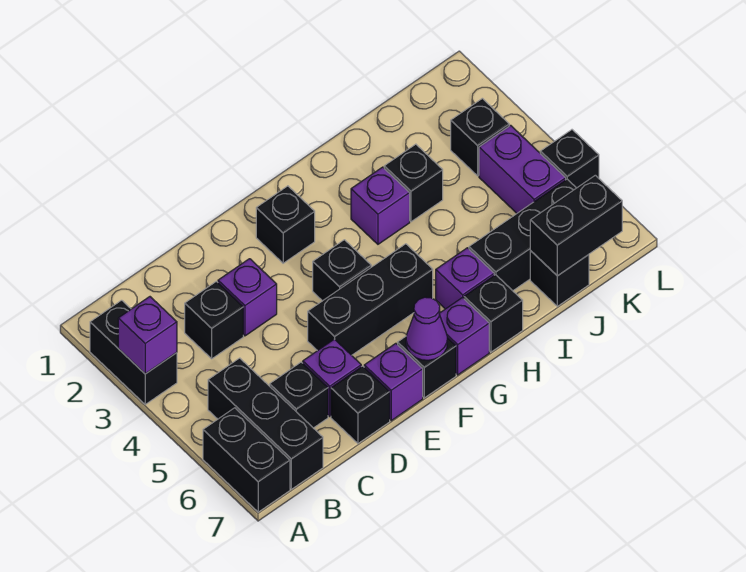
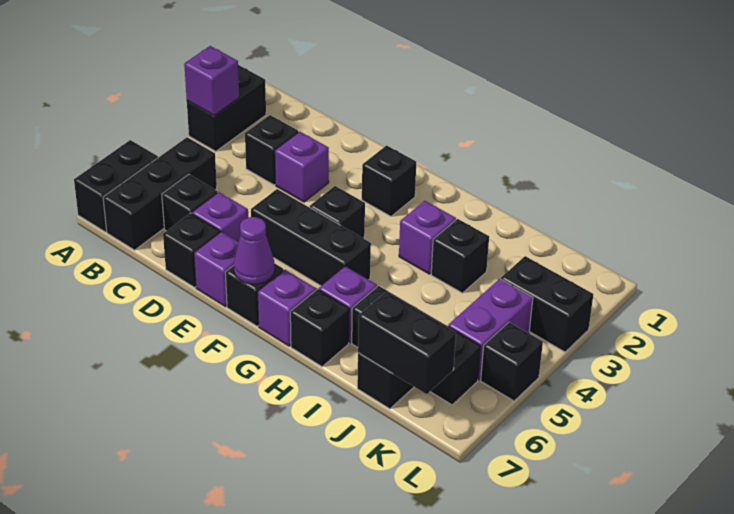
black brick K3 level 1 -> black brick K3:L3 level 1

